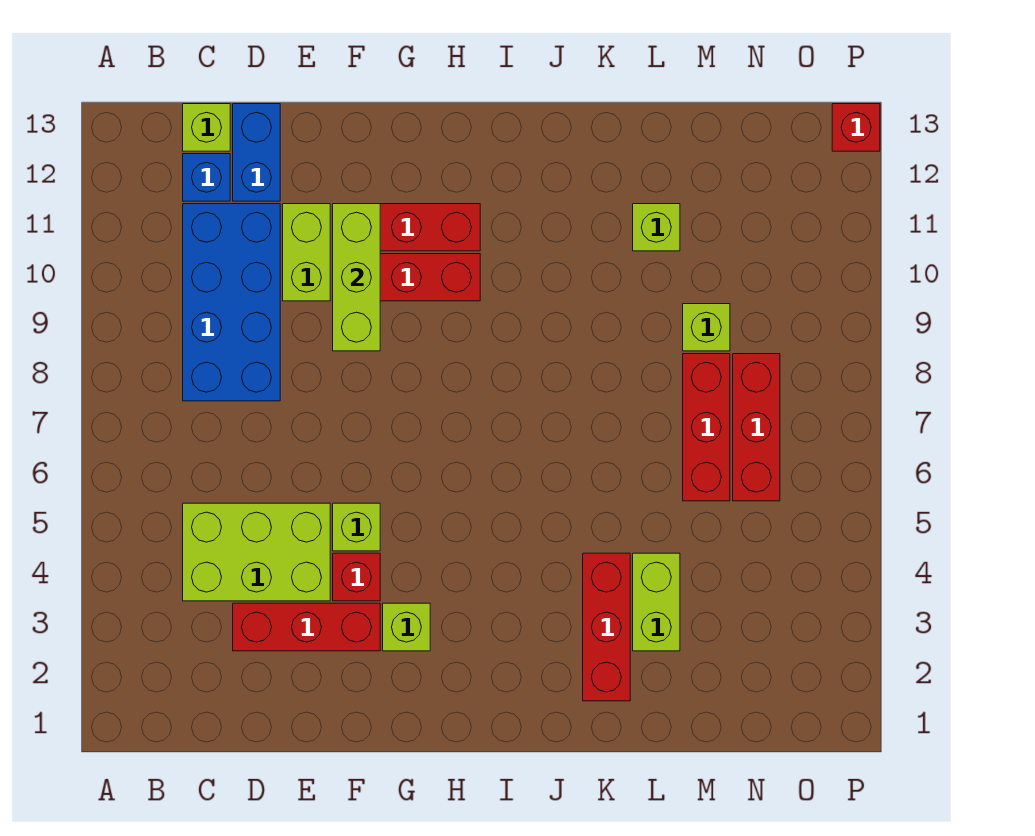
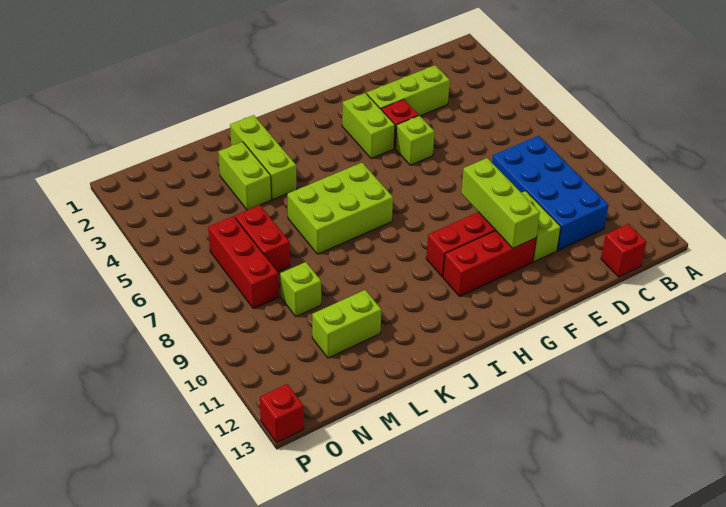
lime brick C4:E5 level 1 -> lime brick I6:K7 level 1
blue brick C12 level 1 -> none
lime brick C13 level 1 -> red brick C13 level 1
red brick D3:F3 level 1 -> lime brick D3:F3 level 1
blue brick D12:D13 level 1 -> none
lime brick G3 level 1 -> lime brick G3:G4 level 1
red brick K2:K4 level 1 -> lime brick K2:K4 level 1
lime brick L11 level 1 -> lime brick L11:M11 level 1
red brick M6:M8 level 1 -> red brick M6:M7 level 1

